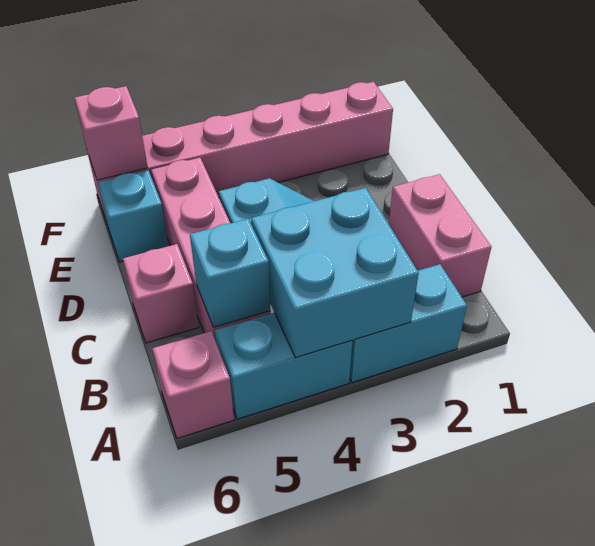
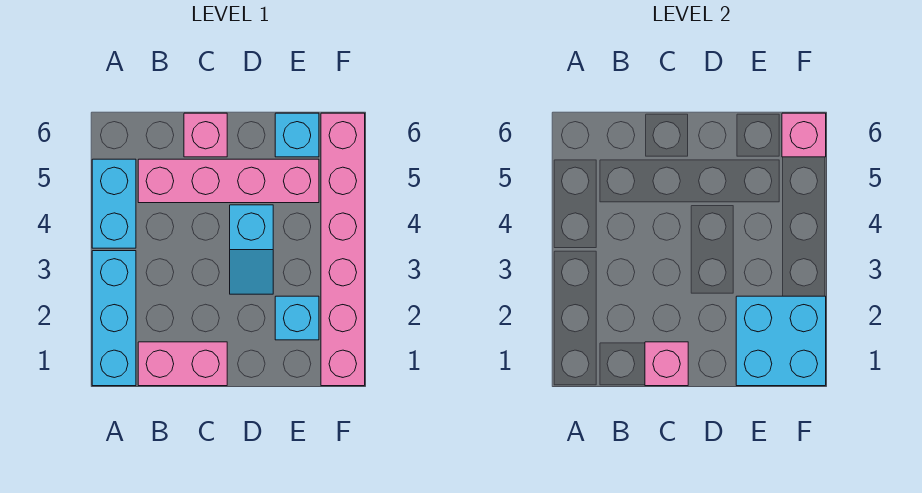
cyan brick A2:A3 level 1 -> cyan brick A1:A3 level 1
cyan brick A3:B4 level 2 -> cyan brick E1:F2 level 2
pink brick A6 level 1 -> pink brick C1 level 2
cyan brick B5 level 2 -> cyan brick E2 level 1

